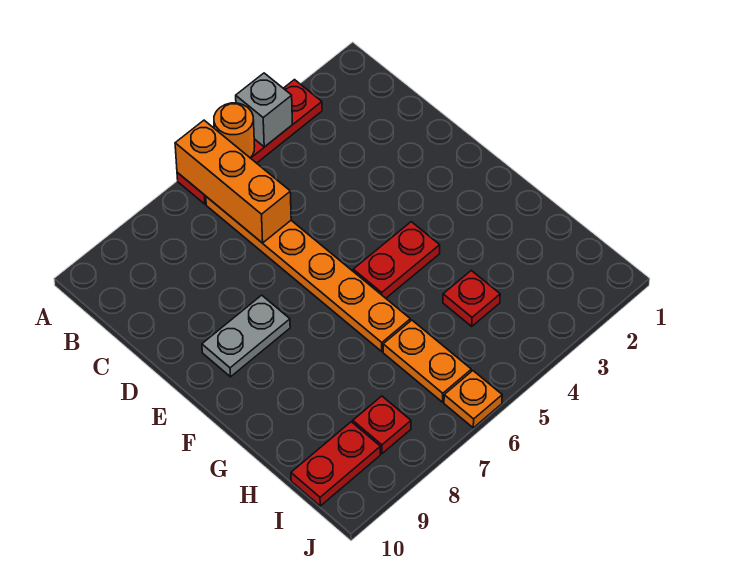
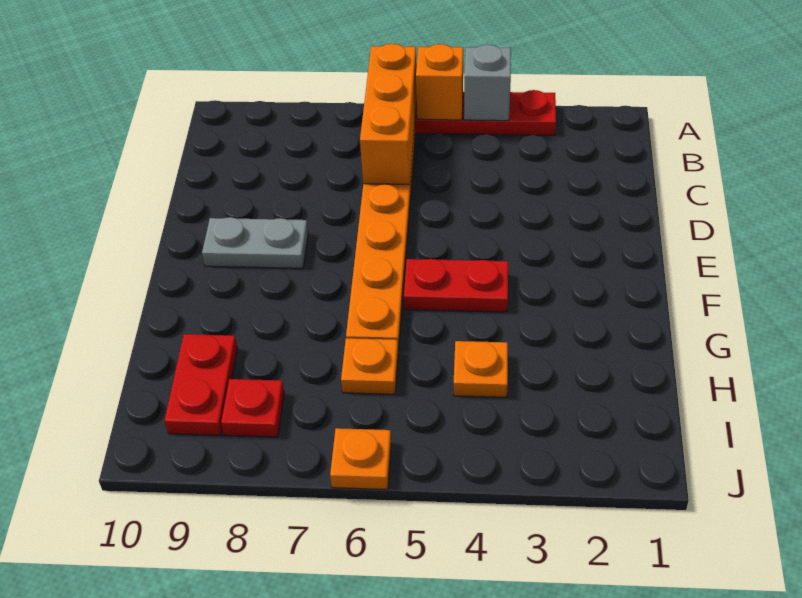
orange round brick A5 level 2 -> orange brick A5 level 2
red plate H4 level 1 -> orange plate H4 level 1
orange plate H6:I6 level 1 -> orange plate H6 level 1
red plate I9:I10 level 1 -> red plate H9:I9 level 1

